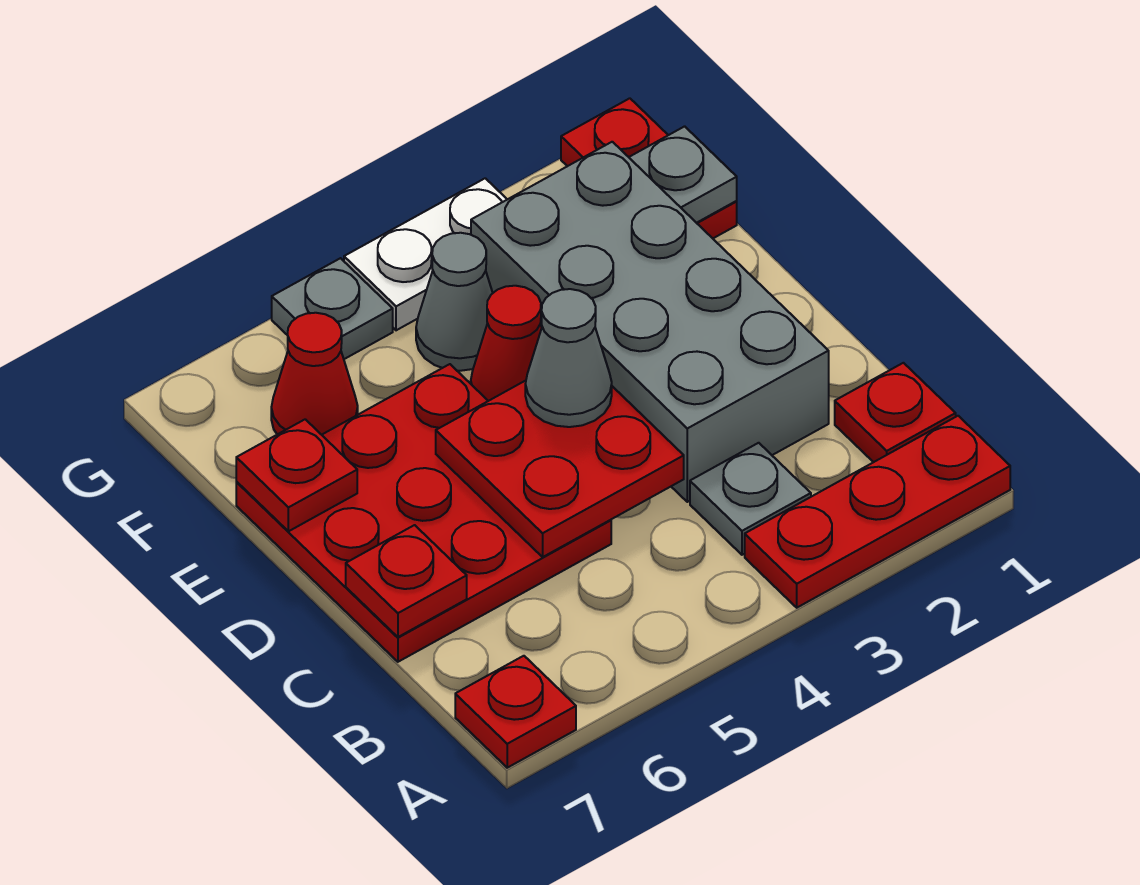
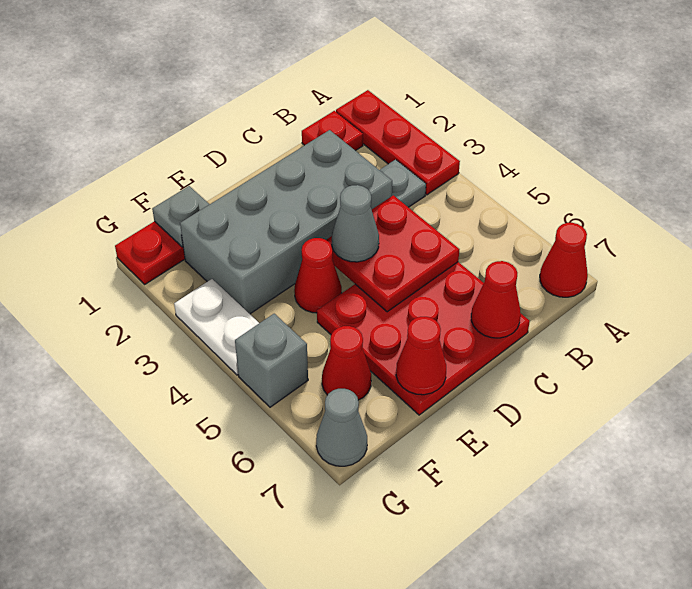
red plate A7 level 1 -> red cone A7 level 1
red plate C7 level 2 -> red cone C7 level 2
red plate E7 level 2 -> red cone E7 level 2
grey cone F4 level 1 -> grey cone G7 level 1
grey plate G5 level 1 -> grey brick G5 level 1

